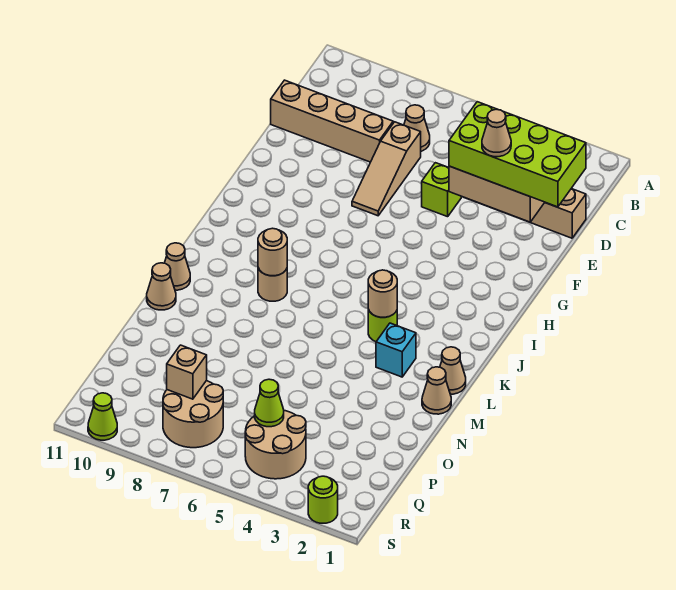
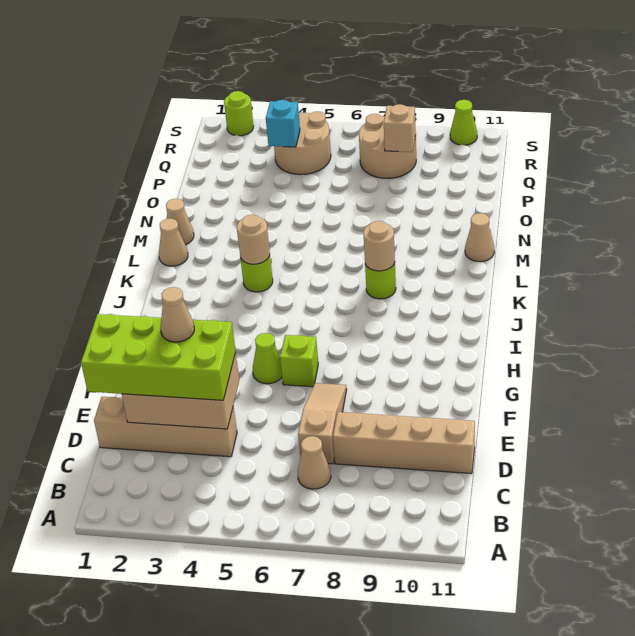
lime brick E5 level 1 -> lime brick G6 level 1
tan round brick K8 level 1 -> lime round brick K8 level 1
cyan brick L3 level 1 -> cyan brick Q4 level 2
tan cone L11 level 1 -> none
lime cone Q5 level 2 -> lime cone G5 level 1

